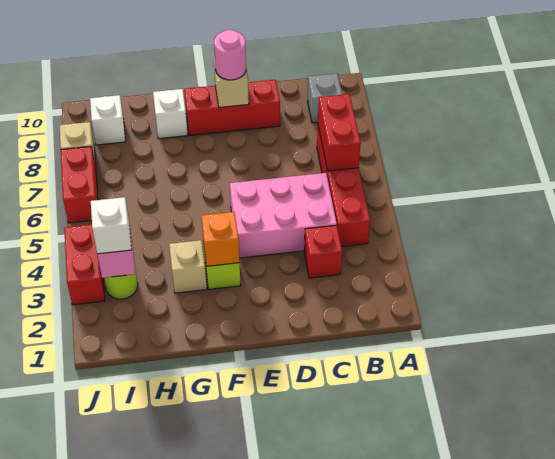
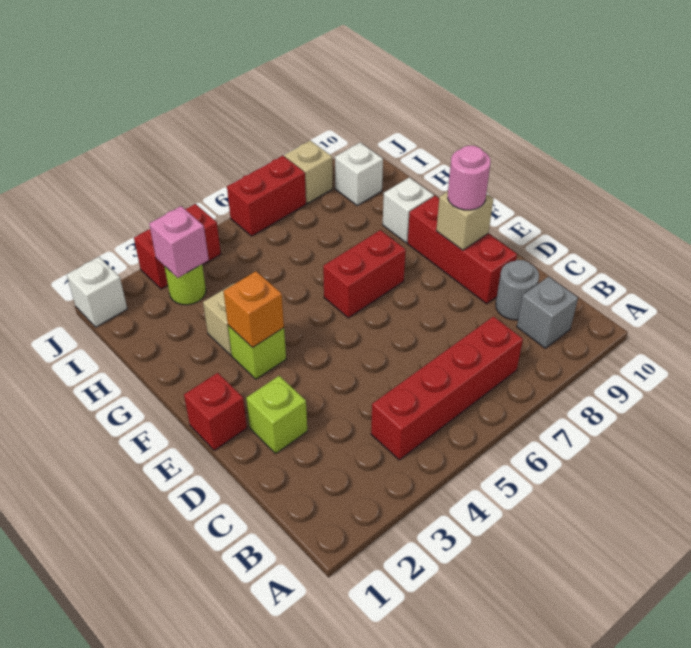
red brick B6:B7 level 2 -> red brick F6:F7 level 1
red brick C3 level 1 -> red brick E1 level 1
pink brick C4:E5 level 1 -> none
none -> grey round brick C9 level 1
none -> lime brick D2 level 1
white brick I3 level 3 -> white brick J1 level 1

